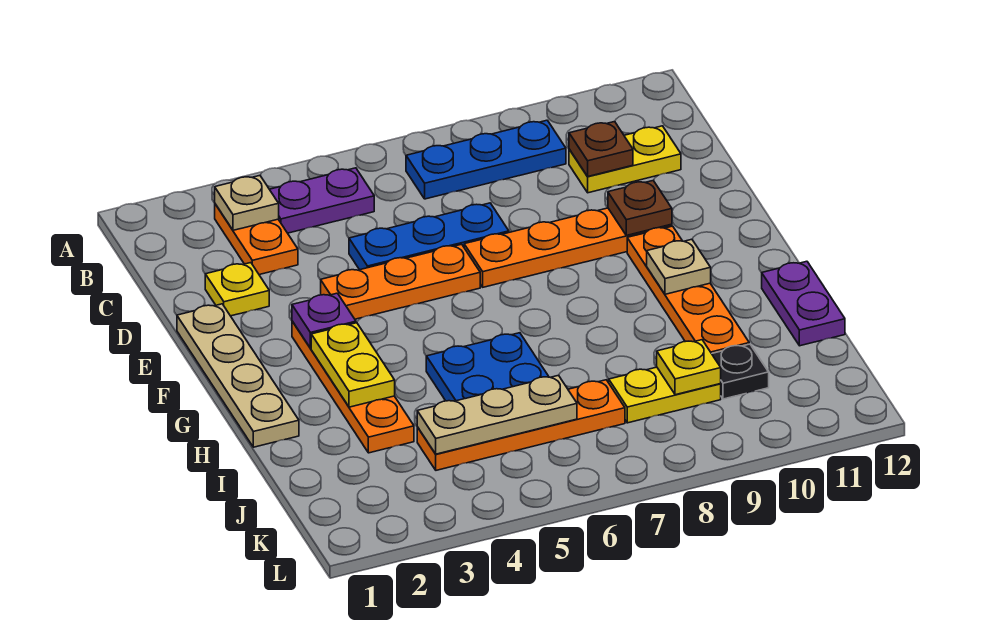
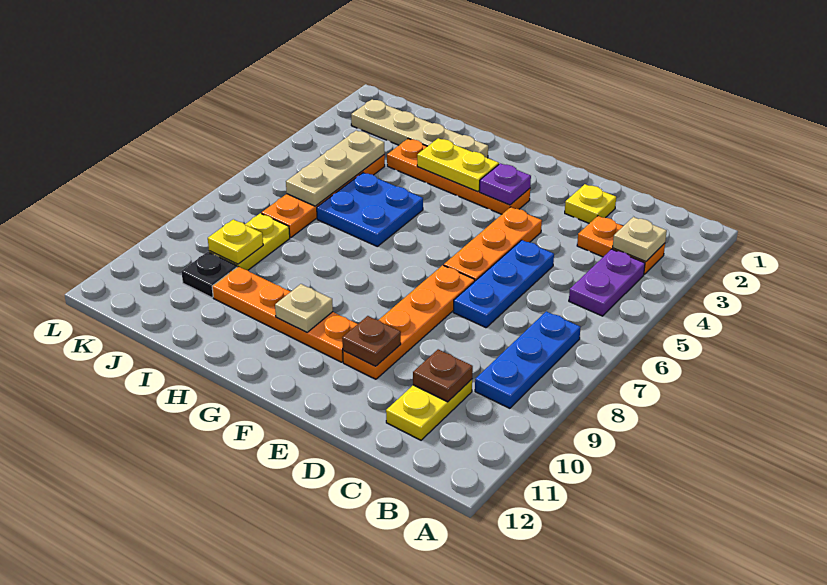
tan plate E1:H1 level 1 -> tan plate H2:K2 level 1
purple plate H12:I12 level 1 -> none

